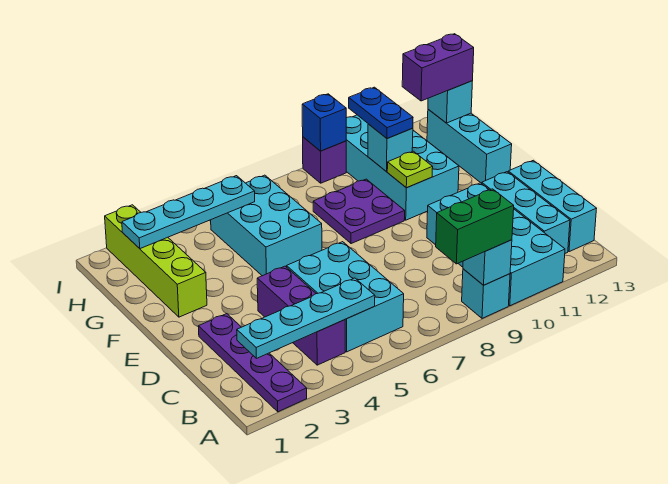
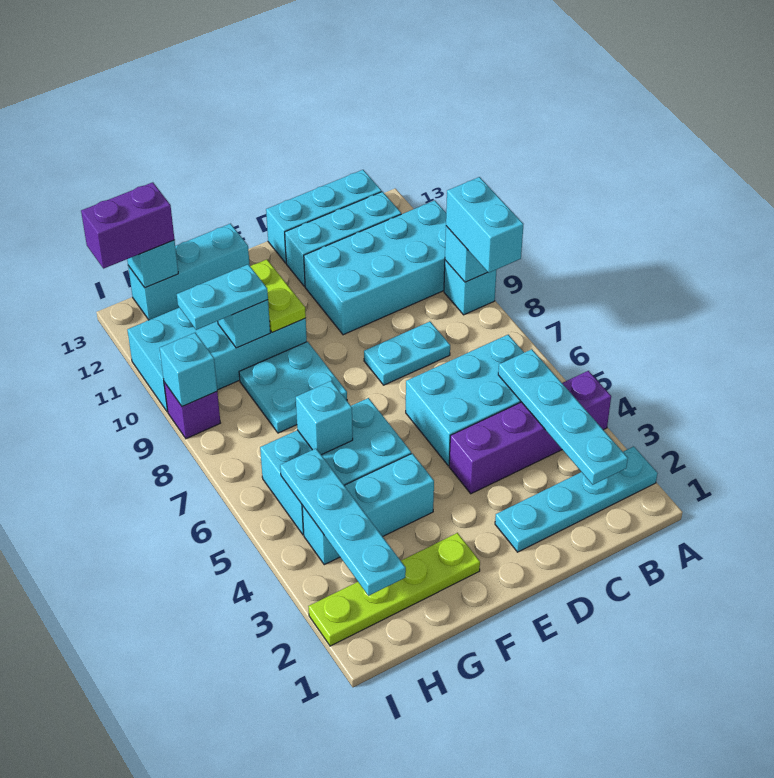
purple plate A2:D2 level 1 -> cyan plate A2:D2 level 1
green brick A8:A9 level 3 -> cyan brick A8:A9 level 3
purple brick B4:D4 level 1 -> purple brick A4:D4 level 1
none -> cyan plate C8:D8 level 1
lime brick F2:I2 level 1 -> lime plate F2:I2 level 1
none -> cyan brick F4:H4 level 1
purple plate F8:G9 level 1 -> cyan plate F8:G9 level 1
lime plate F10 level 2 -> lime plate F10:F11 level 2
none -> cyan brick G6 level 2
blue plate G10:H10 level 3 -> cyan plate G10:H10 level 3
purple brick H12:H13 level 3 -> purple brick H13:I13 level 3
blue brick I9 level 2 -> cyan brick I9 level 2

